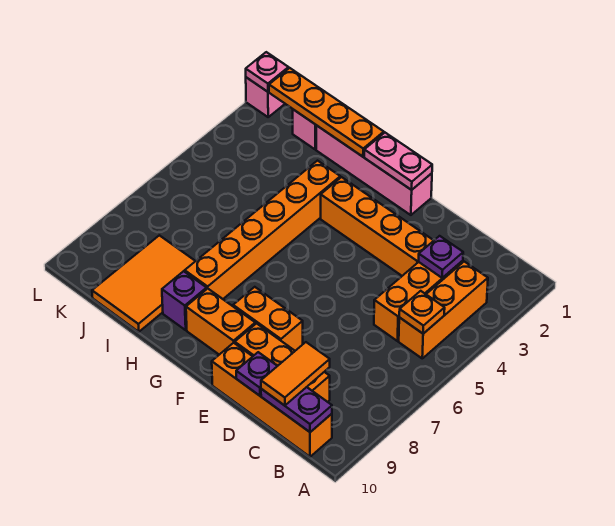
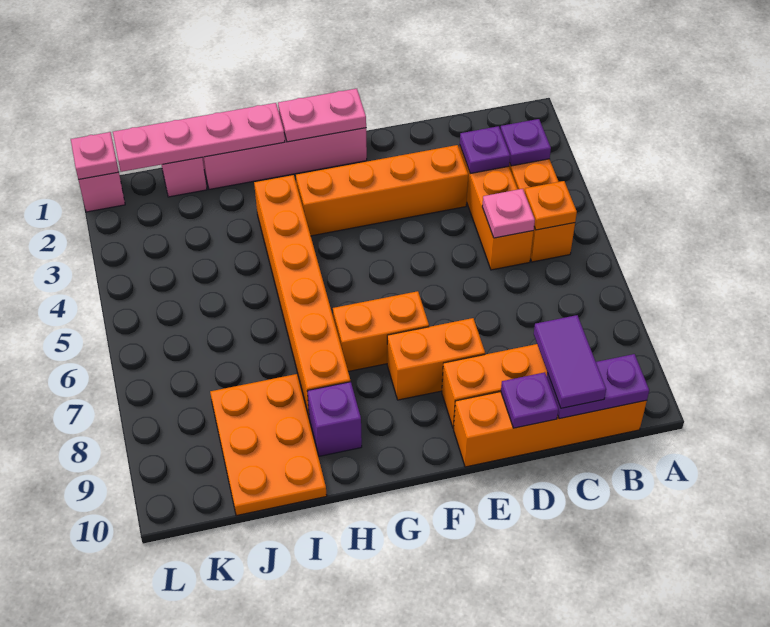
none -> purple plate B3 level 2
none -> pink plate C5 level 2
orange tile C9:C10 level 3 -> purple tile C9:C10 level 3
orange brick F9:G9 level 1 -> orange brick F7:G7 level 1
orange plate H1:K1 level 2 -> pink plate H1:K1 level 2
orange tile I8:J10 level 1 -> orange plate I8:J10 level 1

